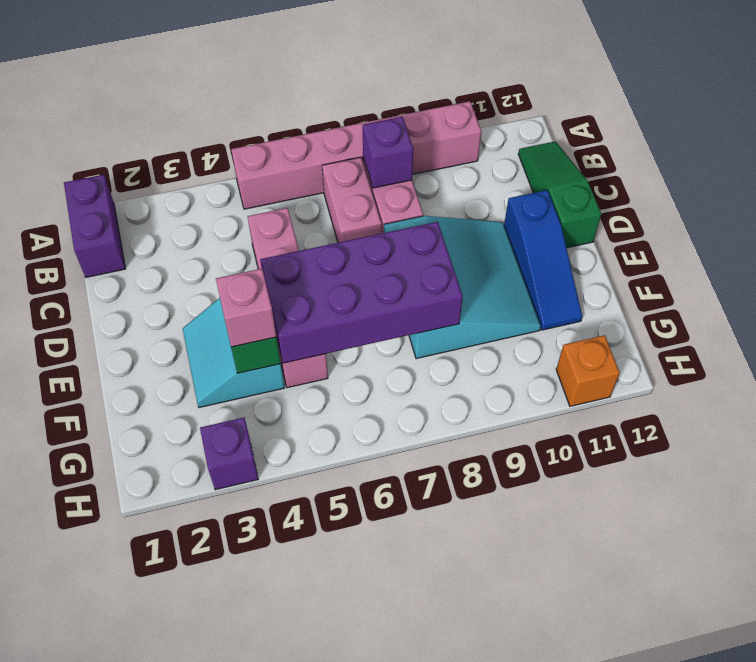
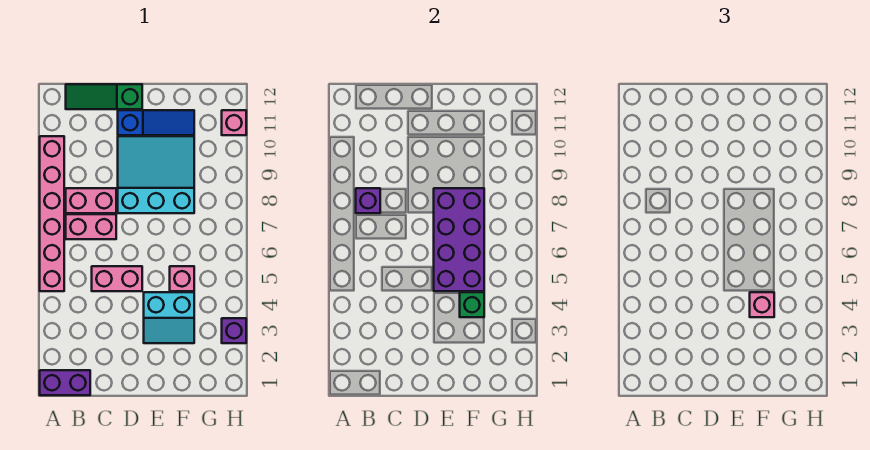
orange brick H11 level 1 -> pink brick H11 level 1

